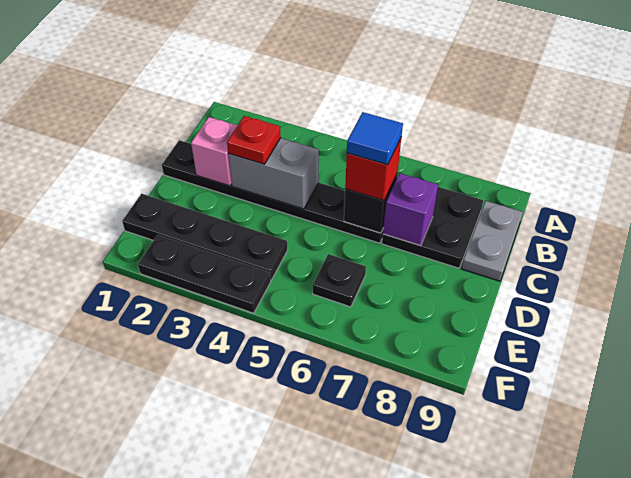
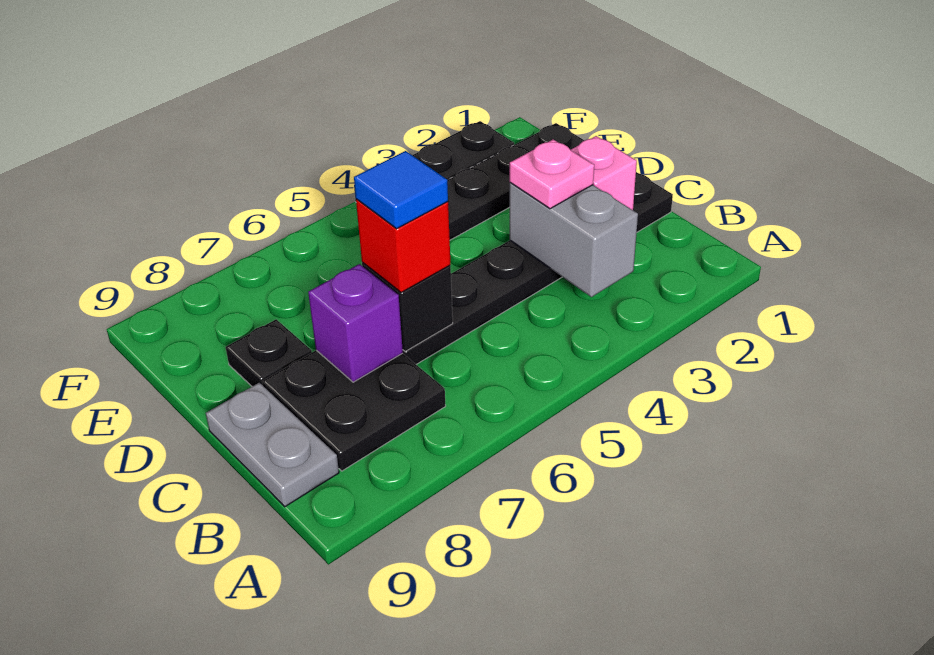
grey brick C3:C4 level 2 -> grey brick B3:C3 level 2
red plate C3 level 3 -> pink plate C3 level 3
black plate E6 level 1 -> black plate D8 level 1

